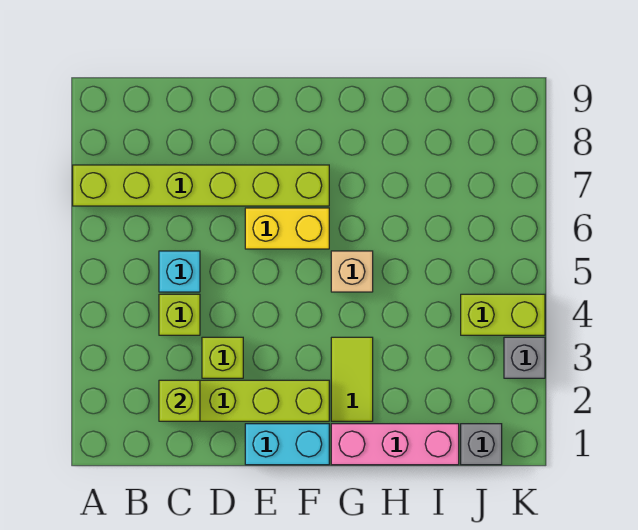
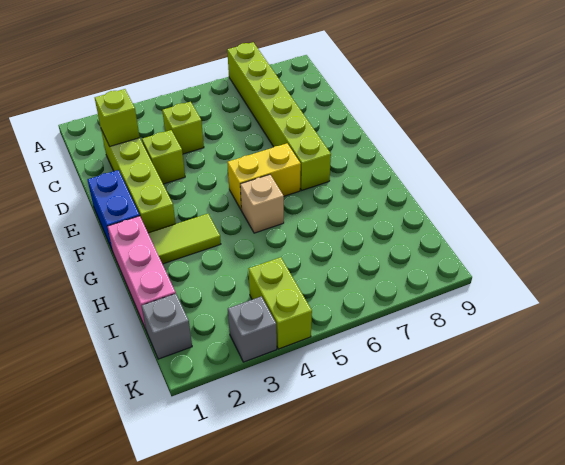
cyan brick C5 level 1 -> none
cyan brick E1:F1 level 1 -> blue brick E1:F1 level 1
yellow brick E6:F6 level 1 -> yellow brick F5:F6 level 1

